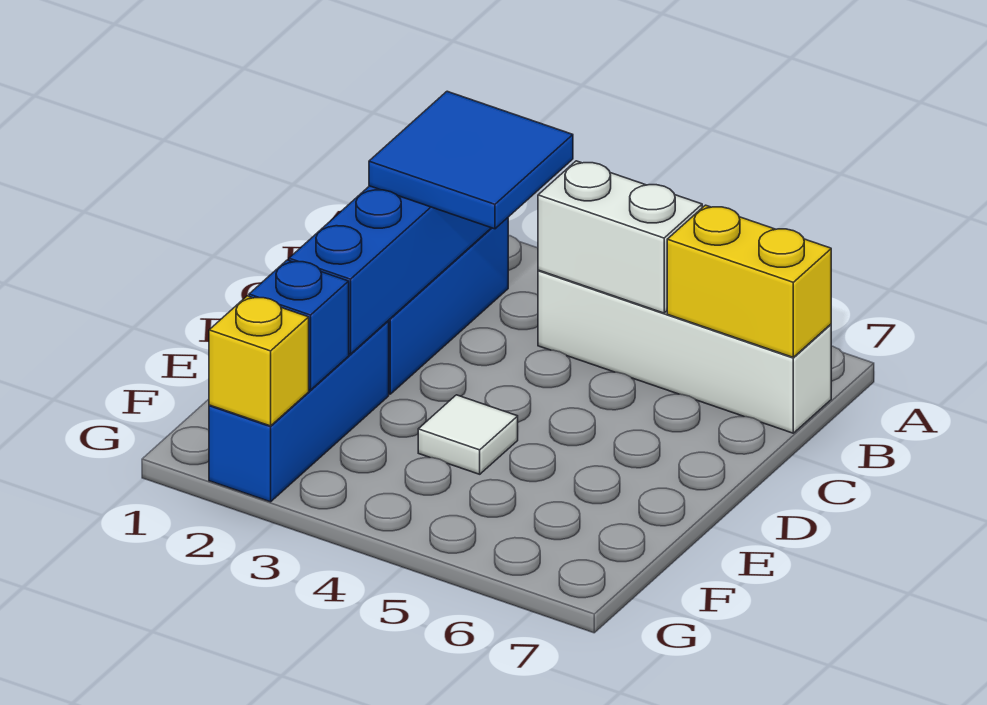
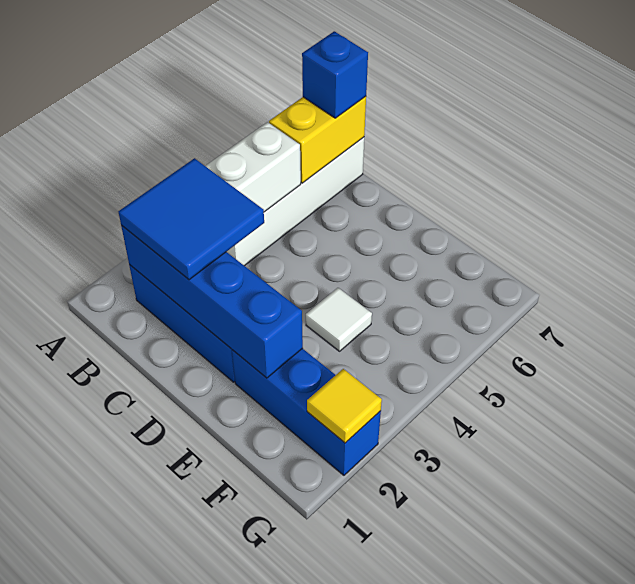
blue brick F2 level 2 -> blue brick B7 level 3
yellow brick G2 level 2 -> yellow tile G2 level 2

